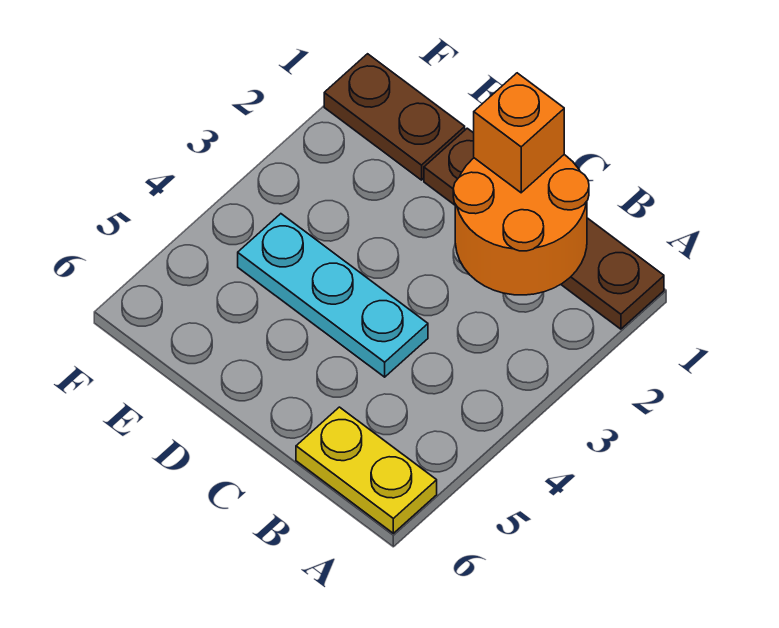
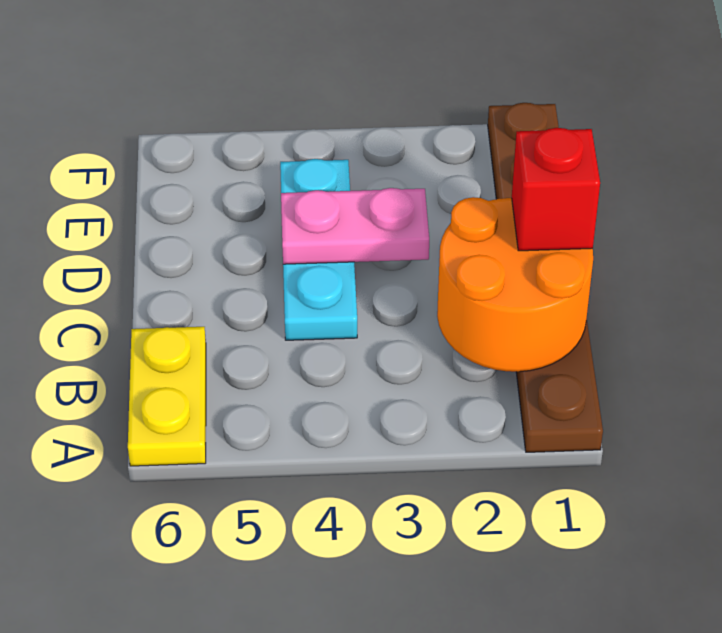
orange brick C1 level 3 -> red brick C1 level 3
none -> pink plate D3:D4 level 2

